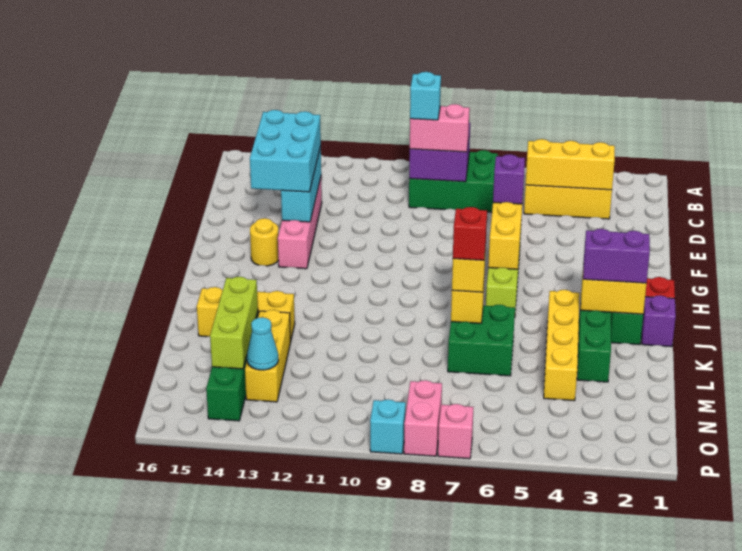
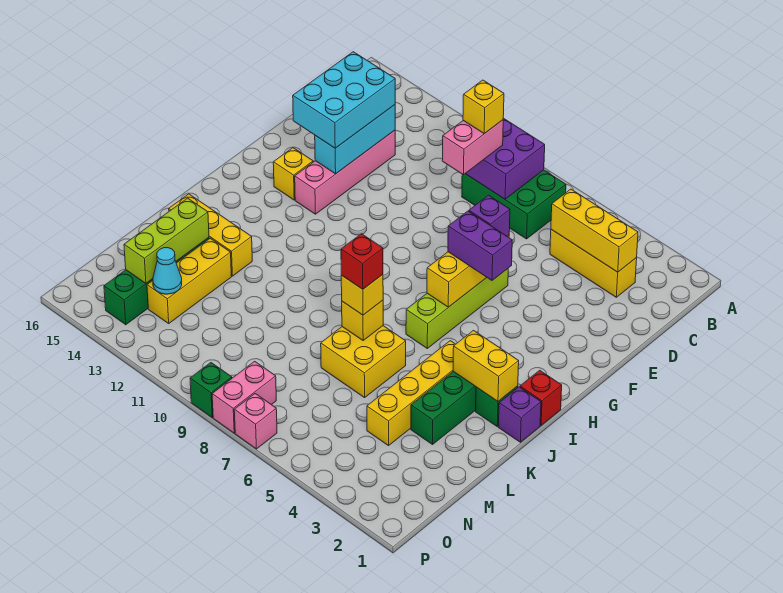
pink brick C8:C9 level 3 -> pink brick C9:D9 level 3
cyan brick C9 level 4 -> yellow brick C9 level 4
yellow round brick G14 level 1 -> yellow brick G14 level 1
purple brick J2:J3 level 3 -> purple brick G5:G6 level 3
green brick K6:L7 level 1 -> yellow brick K6:L7 level 1
cyan brick P9 level 1 -> green brick P9 level 1

